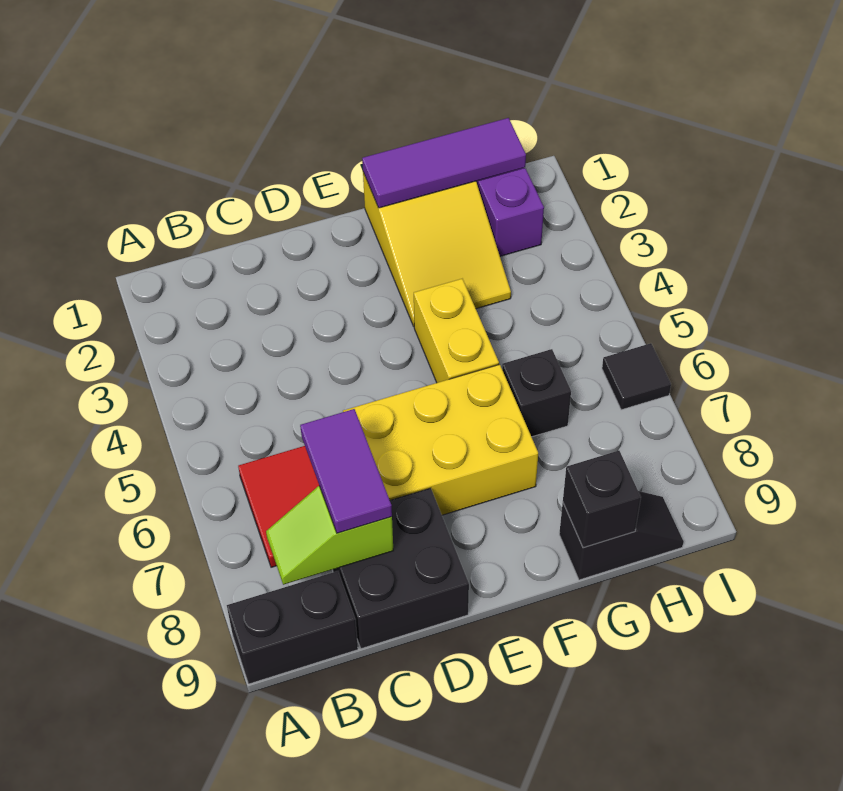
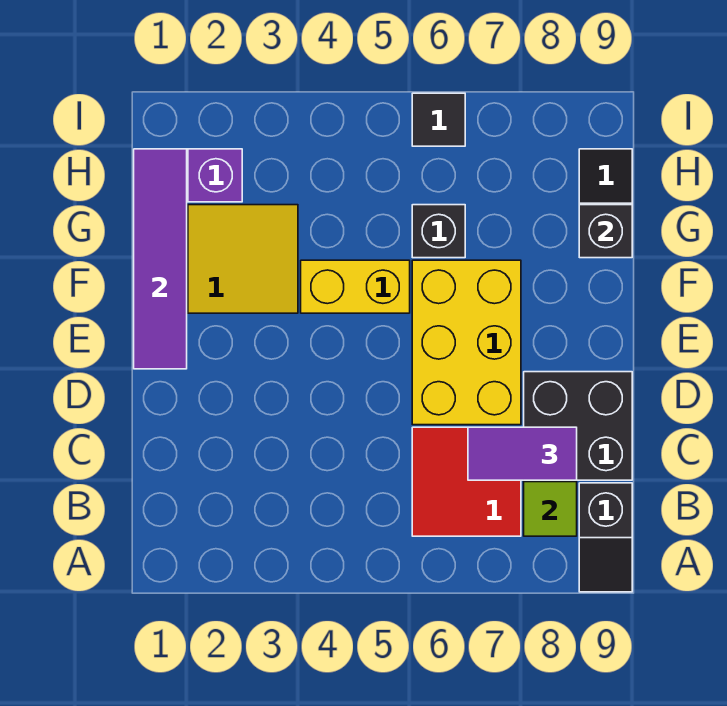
black brick A9:B9 level 1 -> black slope A9:B9 level 1 top B
purple tile F1:H1 level 2 -> purple tile E1:H1 level 2

